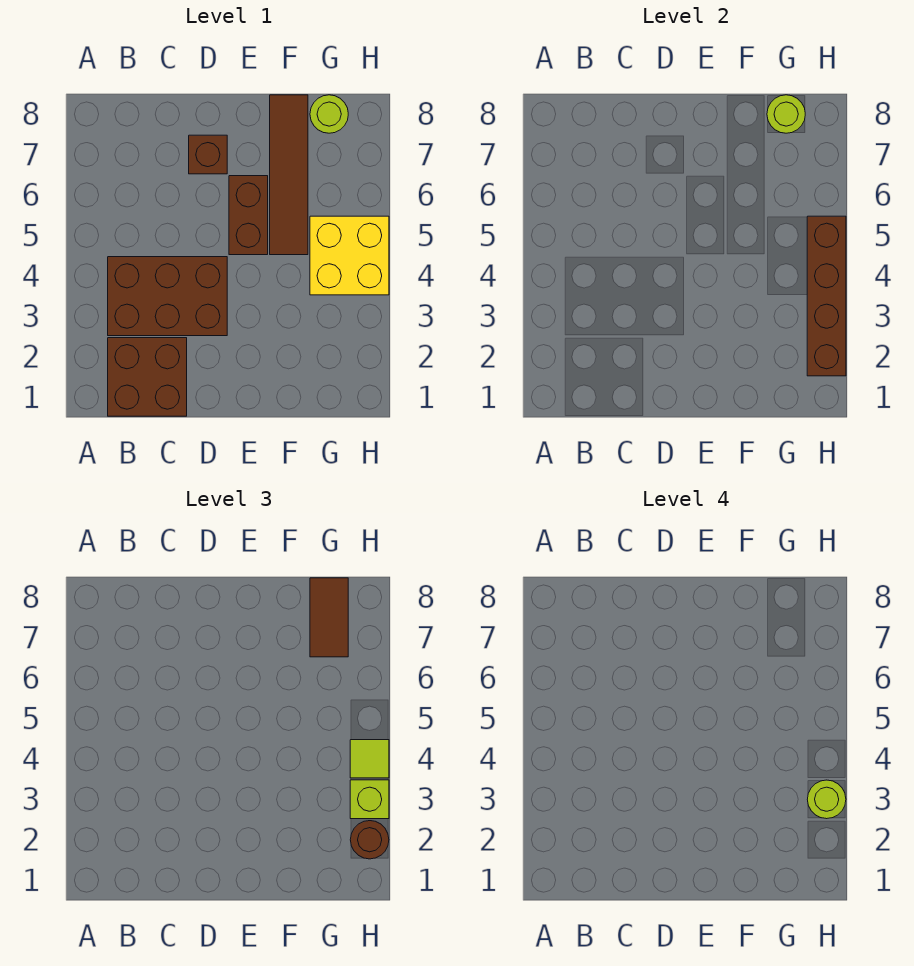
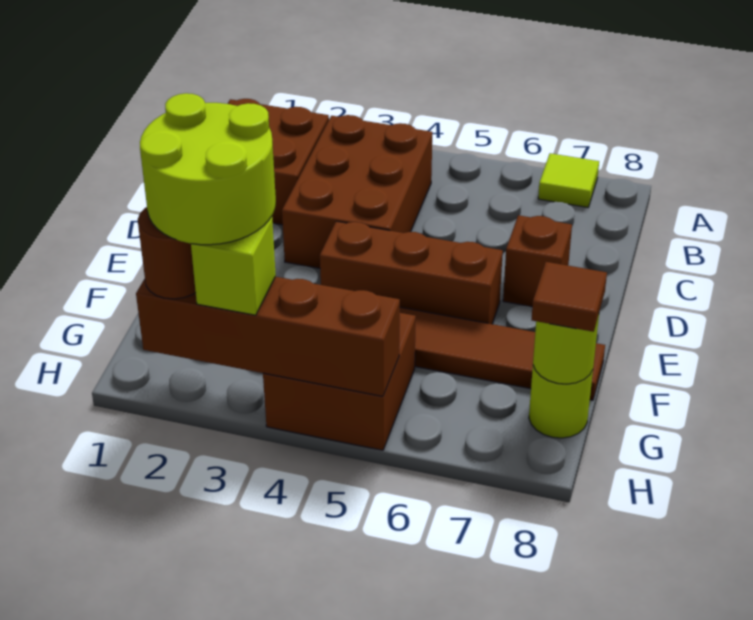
brown brick E5:E6 level 1 -> brown brick E4:E6 level 1
yellow brick G4:H5 level 1 -> brown brick G4:H5 level 1
brown tile G7:G8 level 3 -> brown tile G8 level 3
lime round brick H3 level 4 -> lime round brick G2:H3 level 4
lime tile H4 level 3 -> lime tile A7 level 1

